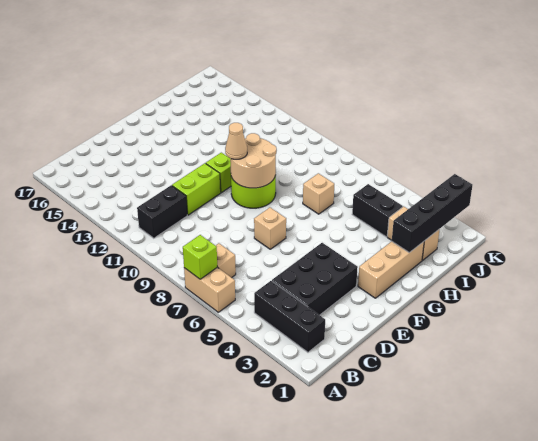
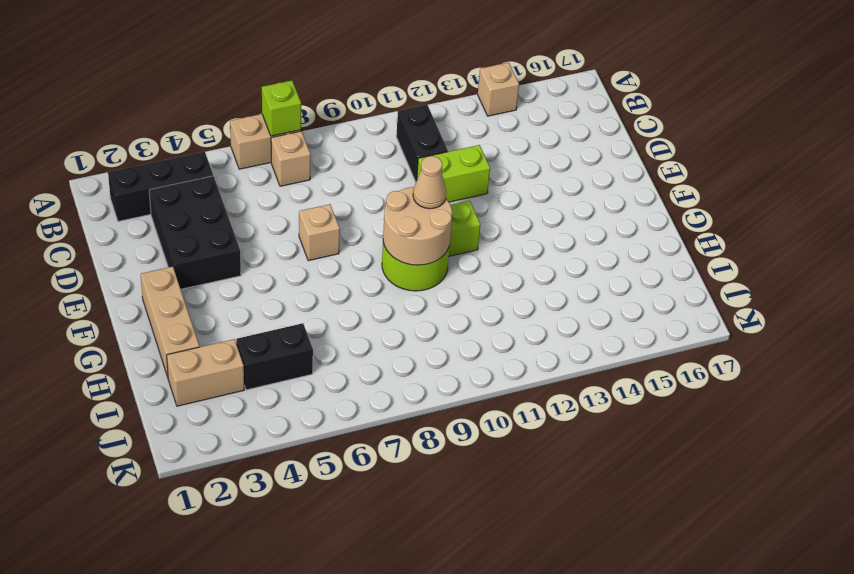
lime brick D11:E11 level 1 -> lime brick D11:D12 level 1
black brick H2:K2 level 2 -> none
tan brick H7 level 1 -> tan brick A14 level 1

